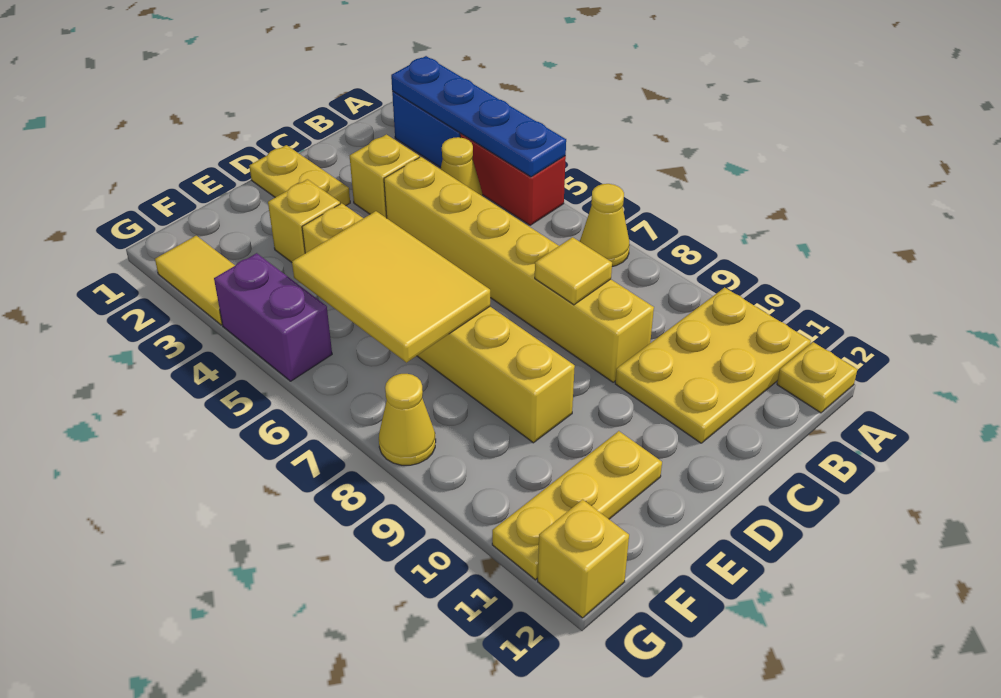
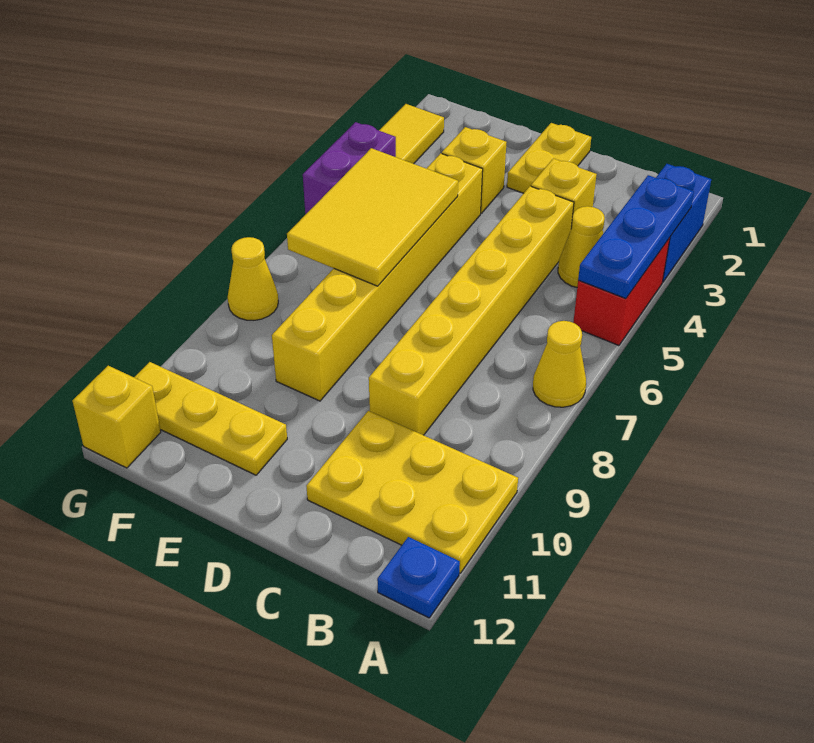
blue plate A2:A5 level 2 -> blue plate A3:A5 level 2
yellow plate A12 level 1 -> blue plate A12 level 1
yellow tile C8 level 2 -> none

